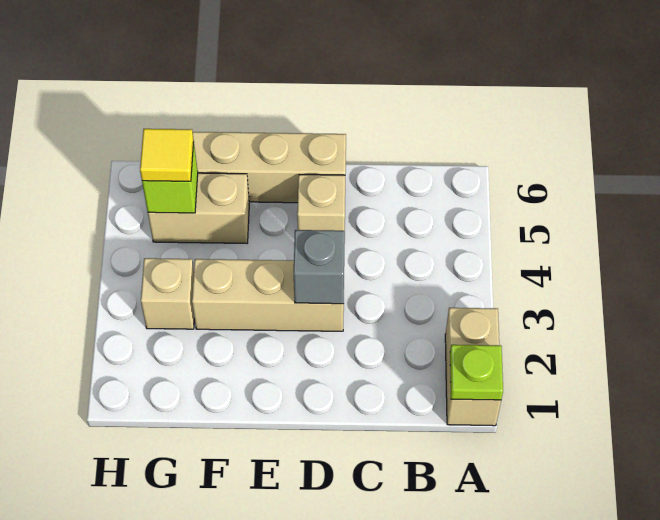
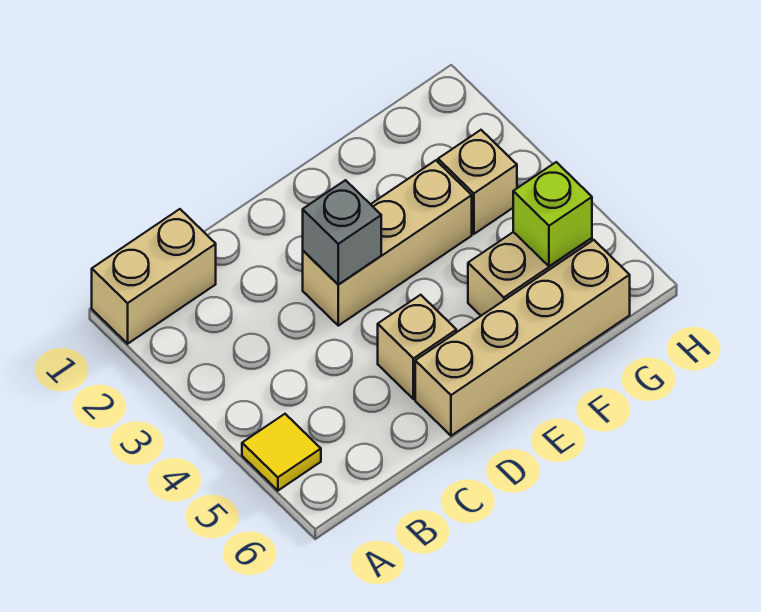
tan brick A1:A2 level 1 -> tan brick A1:B1 level 1
lime plate A1 level 2 -> none
yellow tile G5 level 3 -> yellow tile A5 level 1

